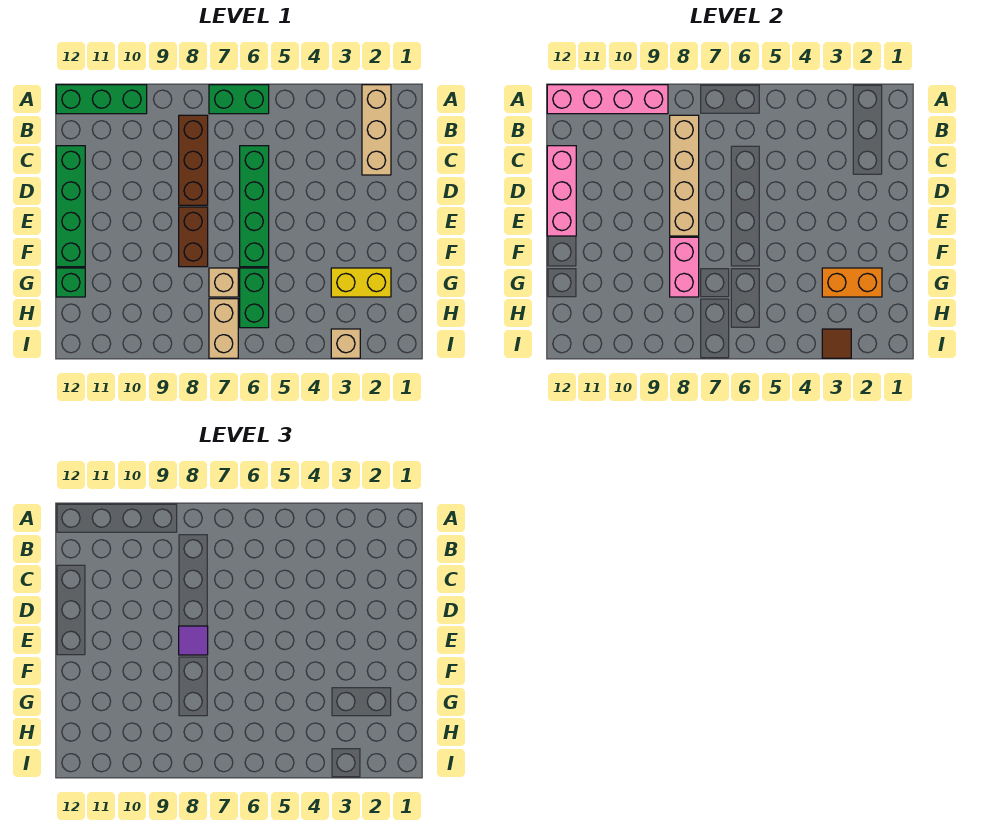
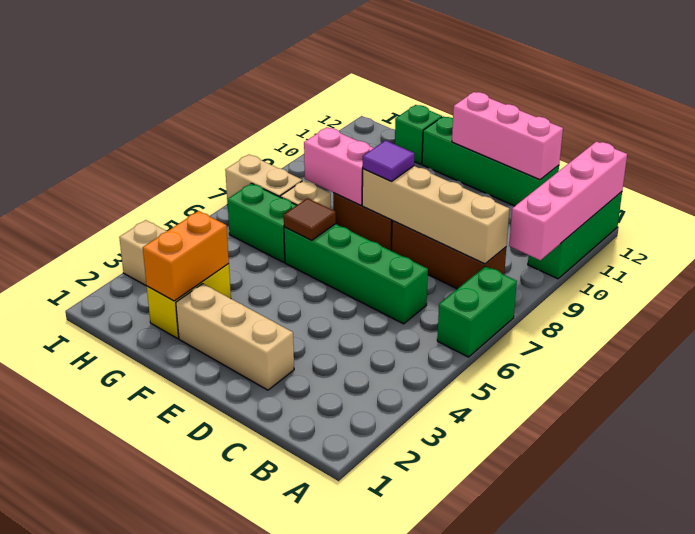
tan brick A2:C2 level 1 -> tan brick D2:F2 level 1
brown tile I3 level 2 -> brown tile F6 level 2

